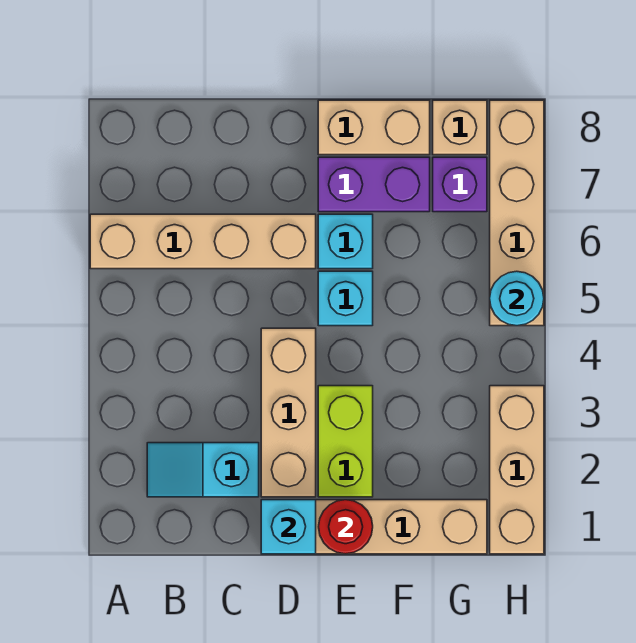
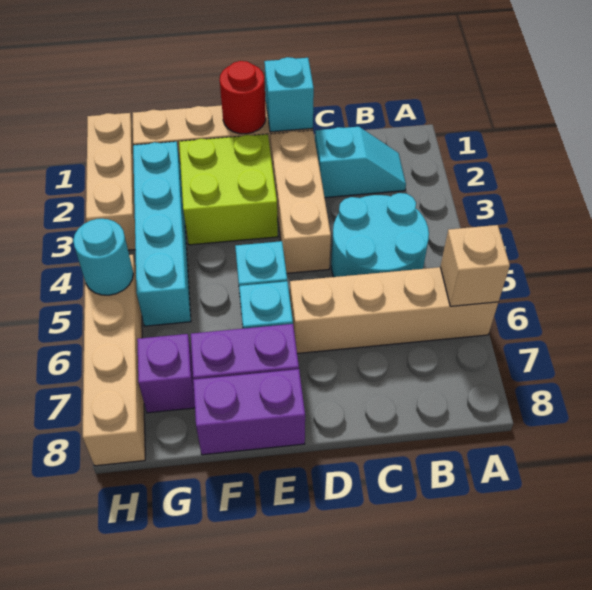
none -> cyan round brick B4:C5 level 1
lime brick E2:E3 level 1 -> lime brick E2:F3 level 1
tan brick E8:F8 level 1 -> purple brick E8:F8 level 1
none -> cyan brick G2:G5 level 1
tan brick G8 level 1 -> tan brick A6 level 2

